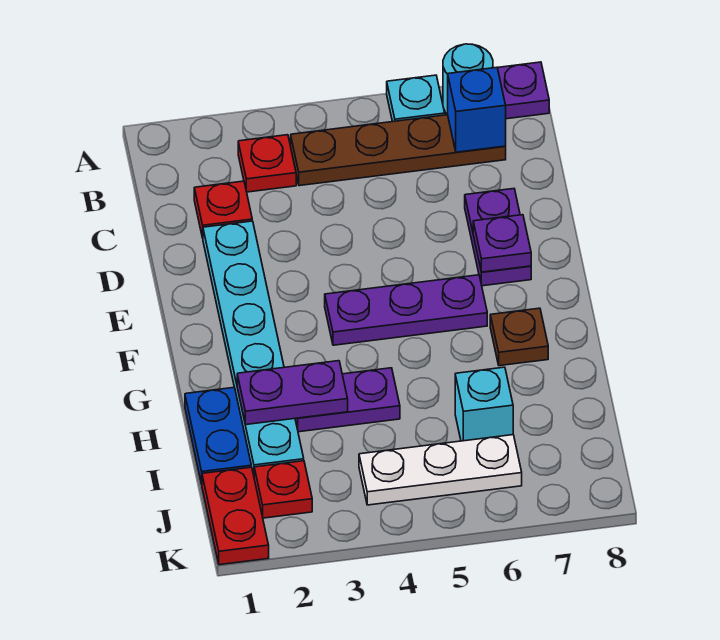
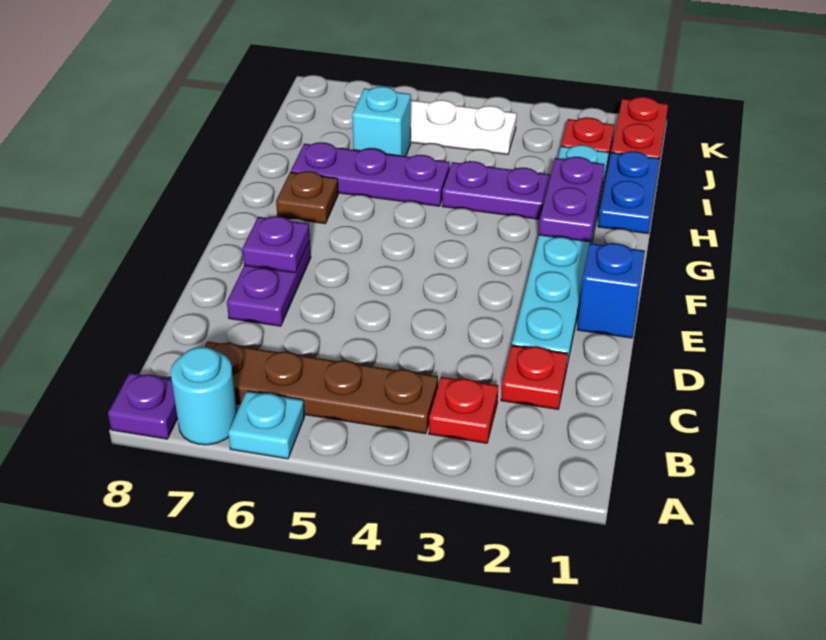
blue brick B7 level 2 -> blue brick E1 level 1
purple plate F4:F6 level 1 -> purple plate H5:H7 level 1
purple plate H2:H3 level 2 -> purple plate G2:H2 level 2

